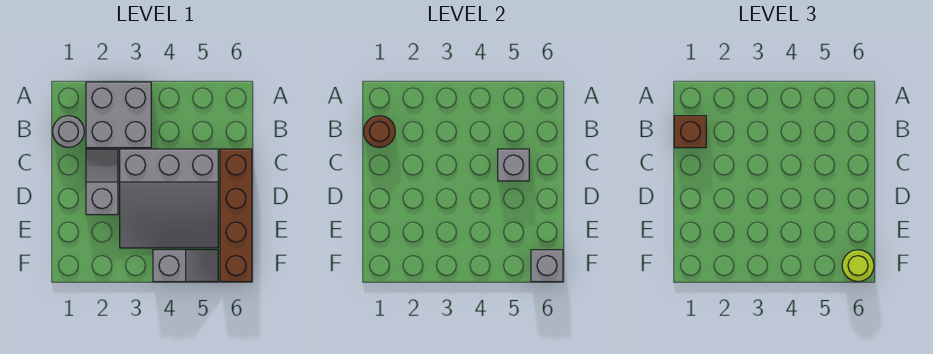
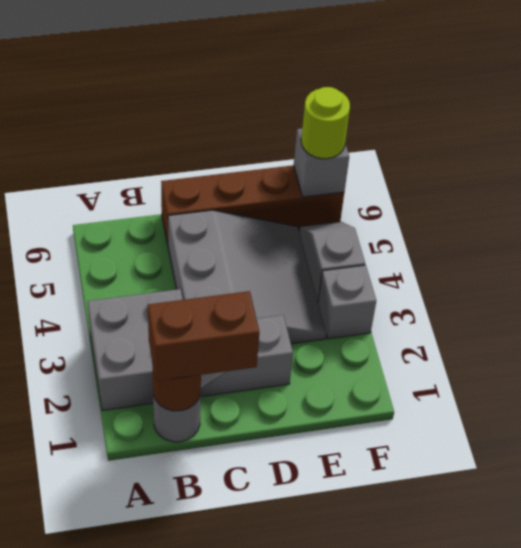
brown brick B1 level 3 -> brown brick B1:C1 level 3
grey brick C5 level 2 -> grey brick F3 level 1

